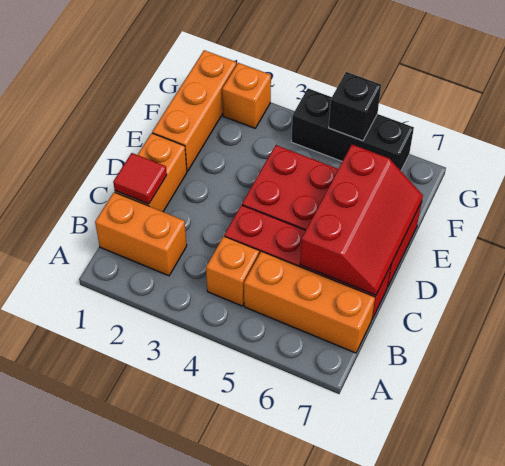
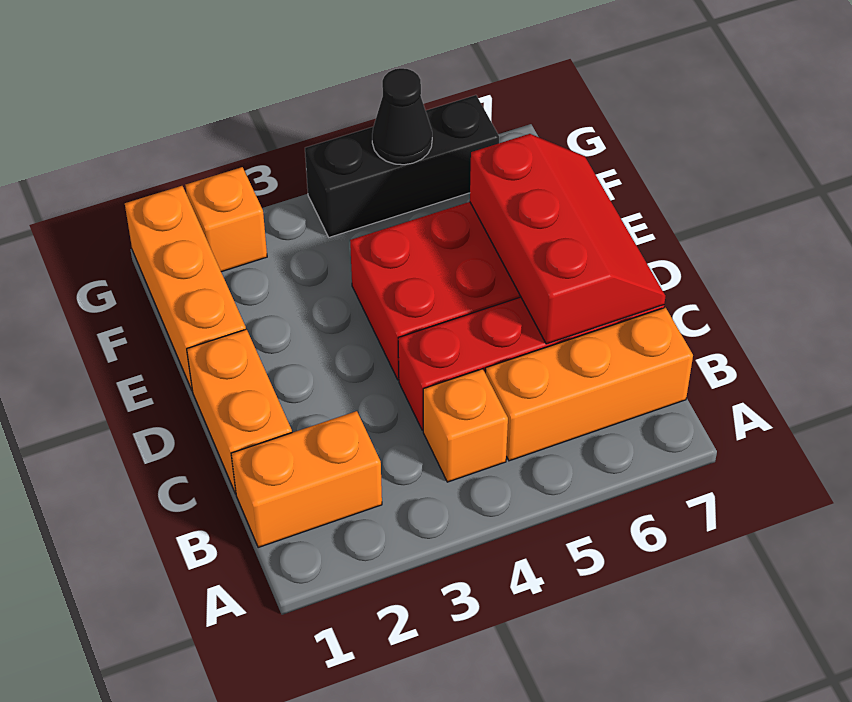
red tile C1 level 2 -> none
black brick G5 level 2 -> black cone G5 level 2

